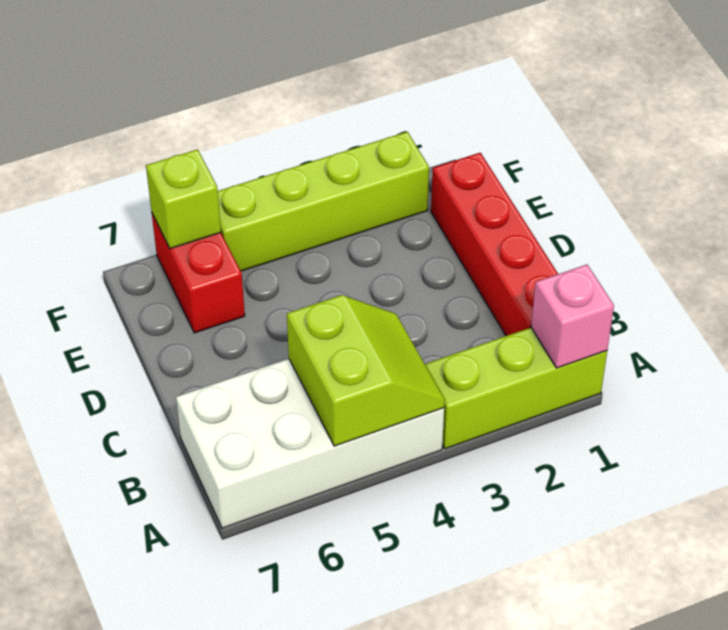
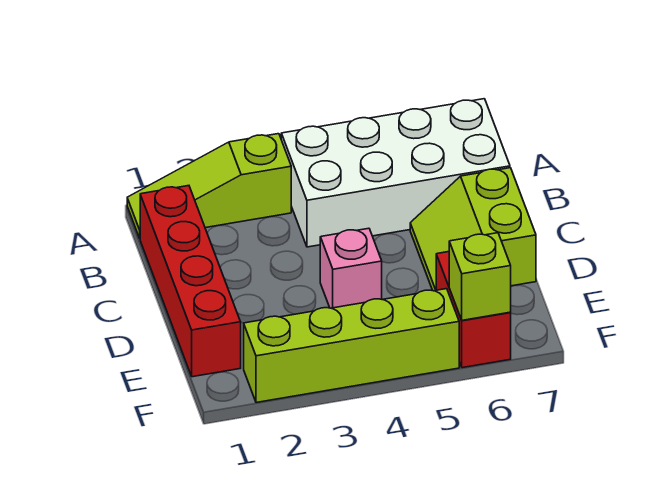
lime brick A1:A3 level 1 -> lime slope A1:A3 level 1 top 3
pink brick A1 level 2 -> pink brick D4 level 1
lime slope A4:B5 level 2 top 5 -> lime slope C6:D7 level 1 top 7

